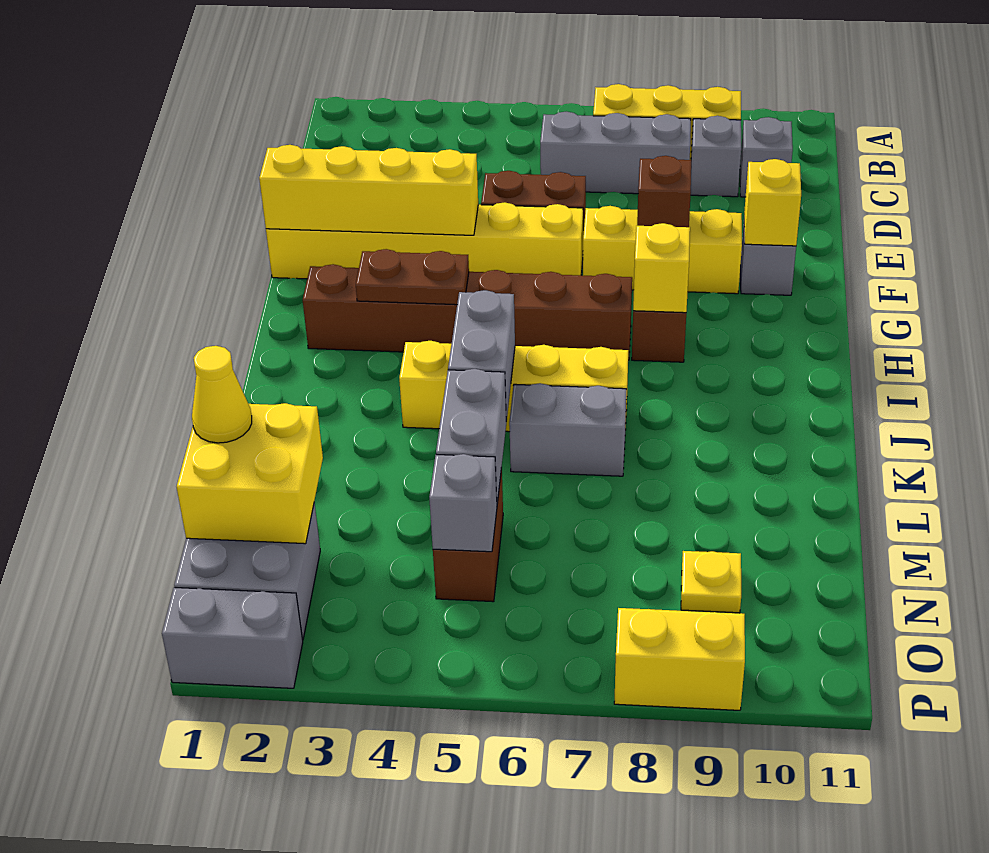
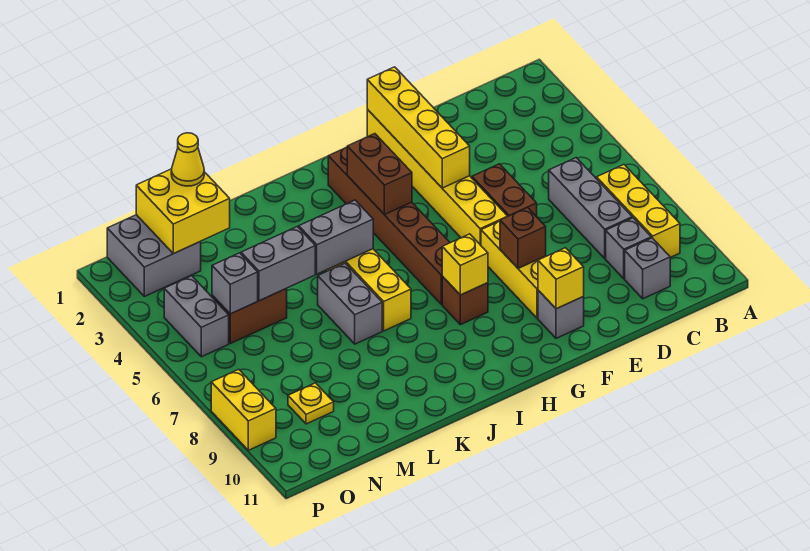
brown plate H3:H4 level 2 -> brown brick H3:H4 level 2
grey brick P1:P2 level 1 -> grey brick O4:O5 level 1

